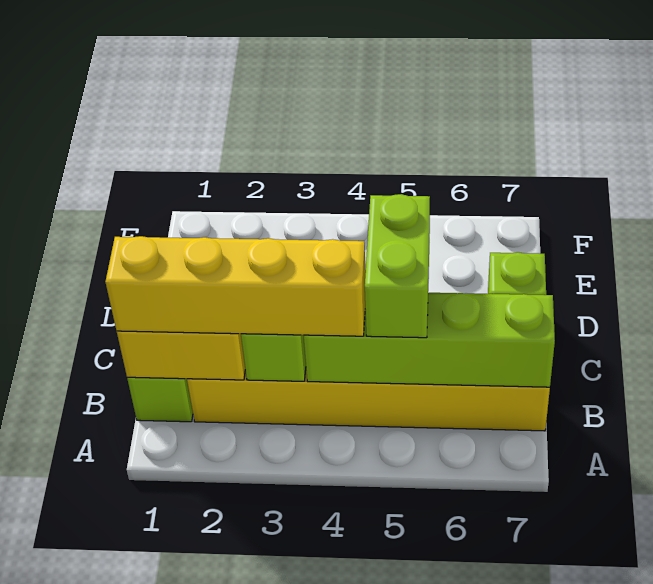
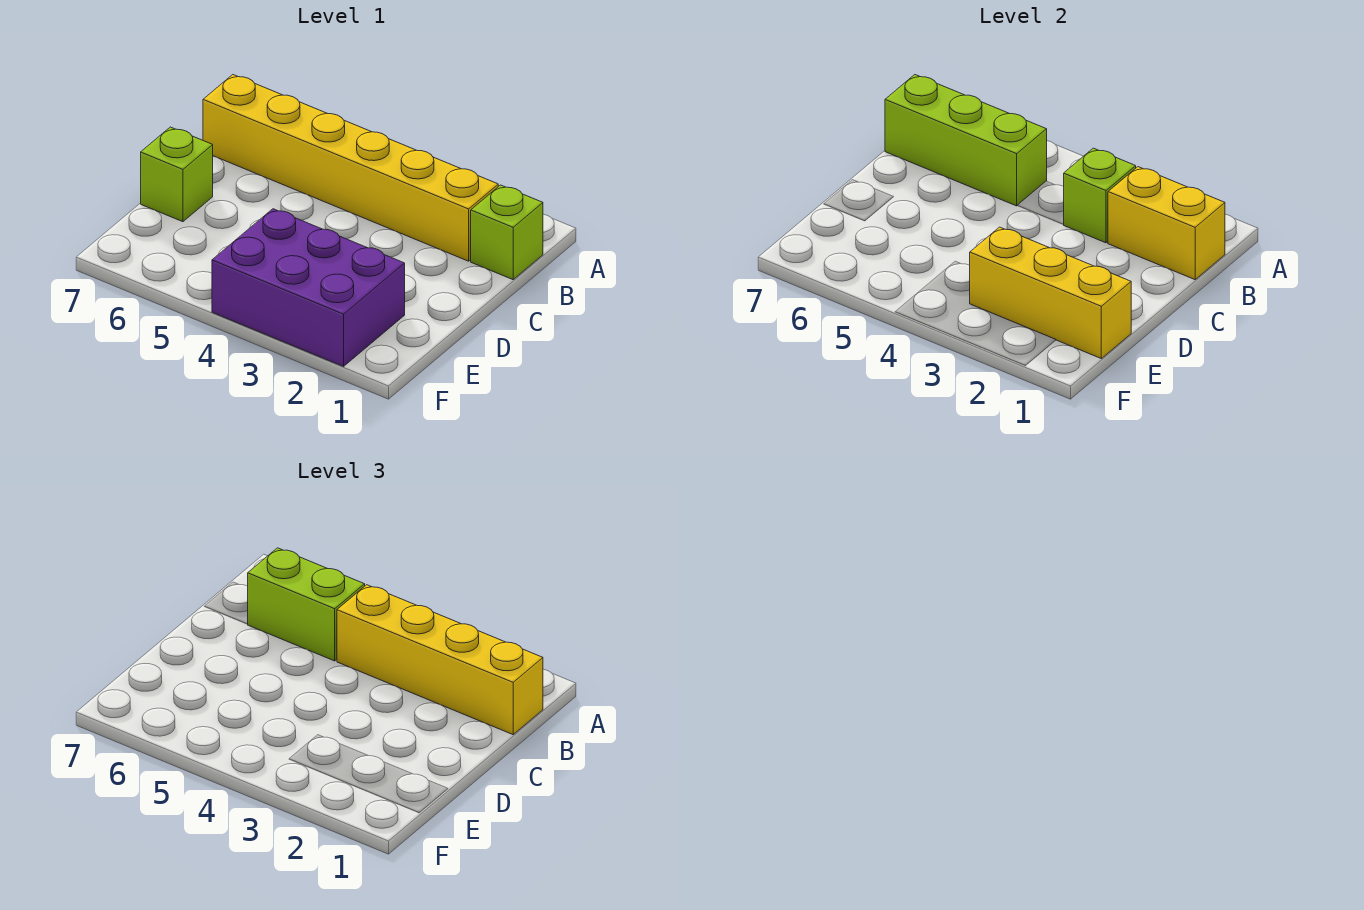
lime brick B4:B7 level 2 -> lime brick B5:B7 level 2
lime brick B5:C5 level 3 -> lime brick B5:B6 level 3
none -> yellow brick E1:E3 level 2
none -> purple brick E2:F4 level 1

